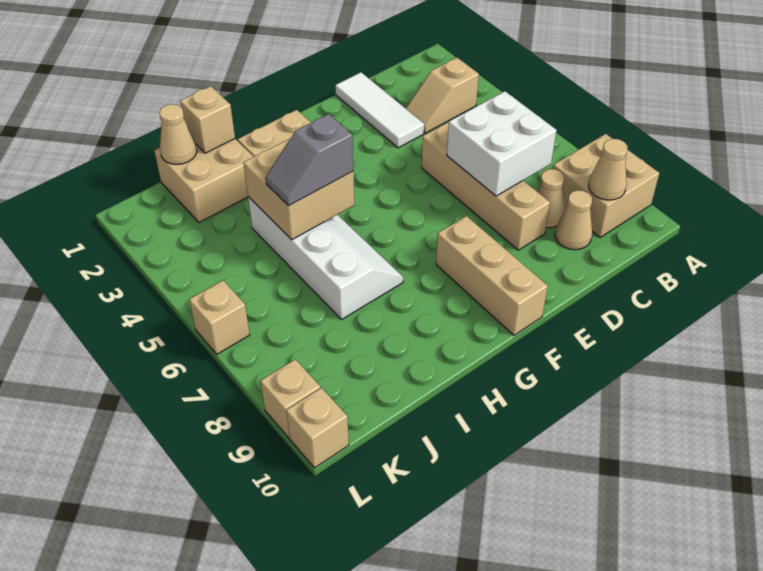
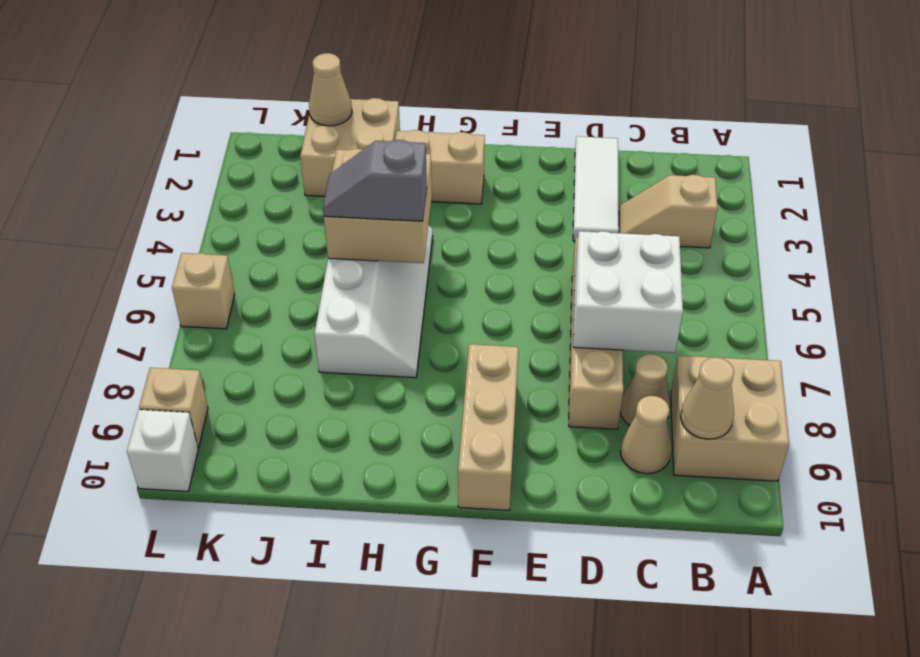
tan brick I1 level 2 -> none
tan brick L10 level 1 -> white brick L10 level 1

